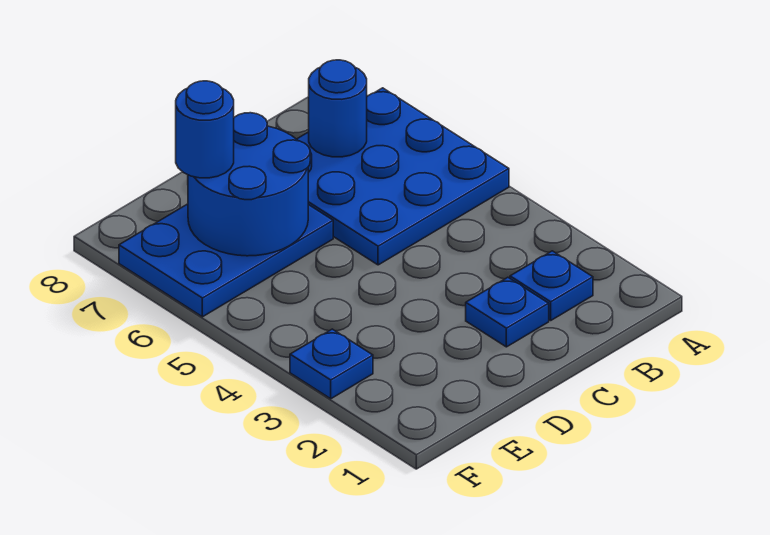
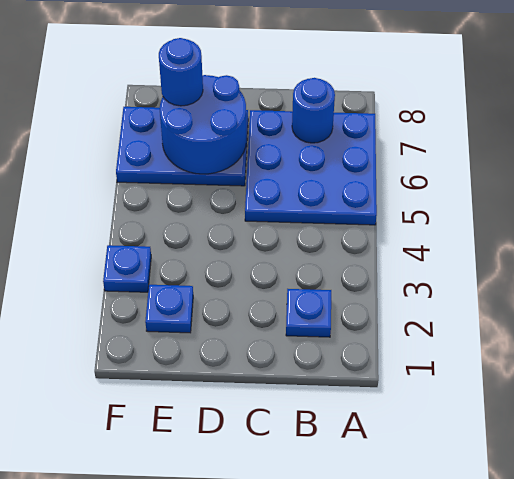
blue plate C2 level 1 -> blue plate E2 level 1

